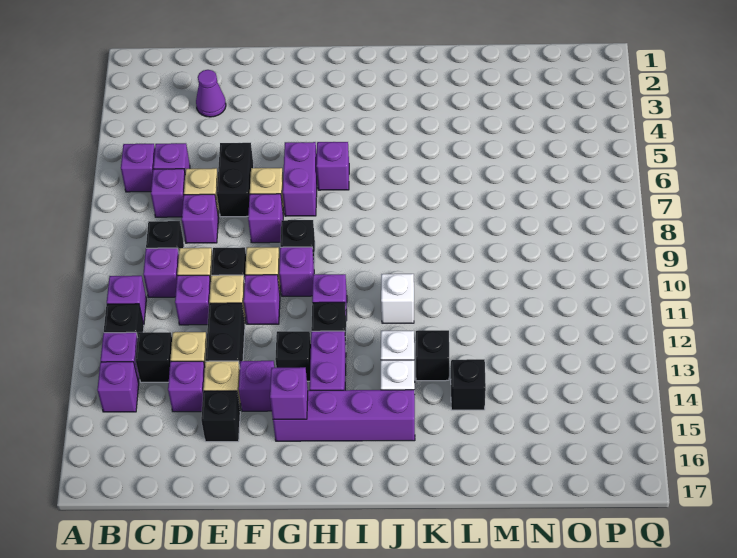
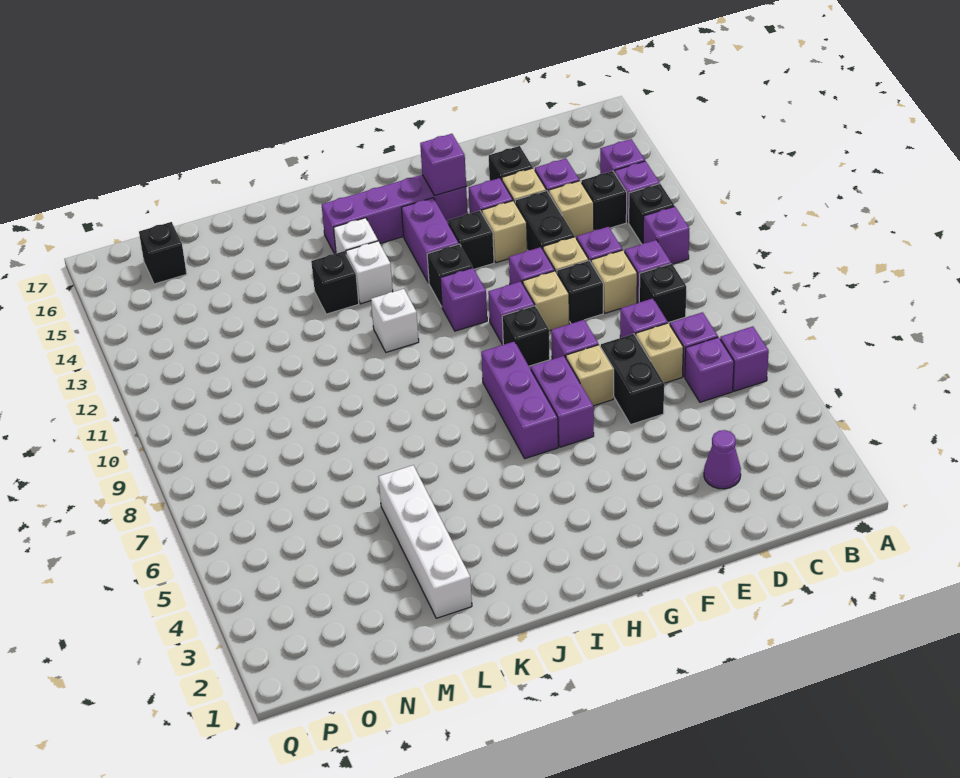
none -> tan brick F13 level 1
purple brick H6 level 1 -> purple brick H6:H8 level 1
none -> white brick L2:L5 level 1
black brick L14 level 1 -> black brick O16 level 1

